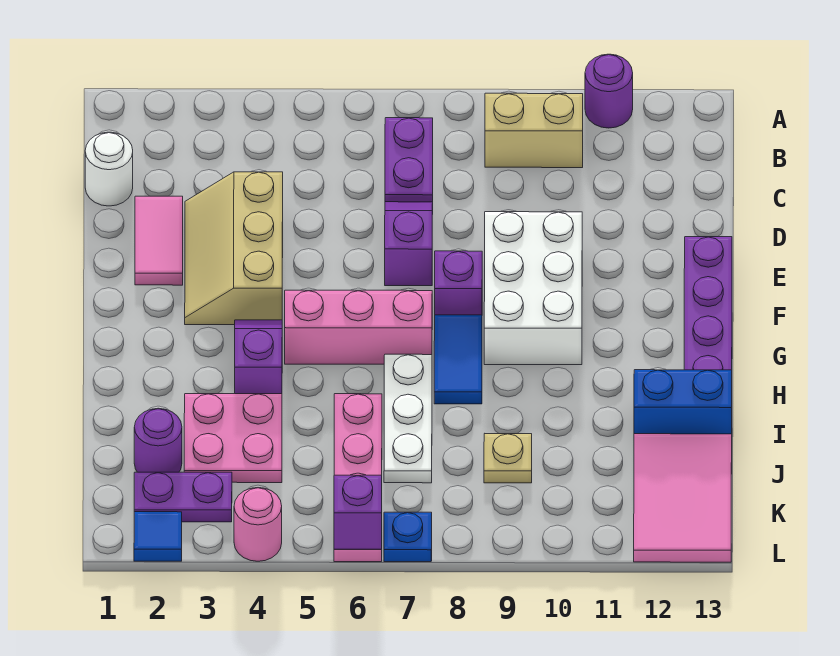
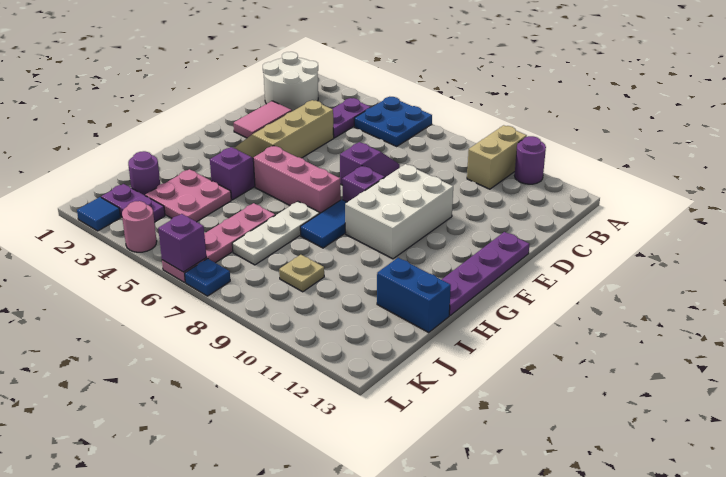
none -> blue plate A5:B6 level 1
purple plate B7:C7 level 1 -> purple plate B4:C4 level 1
tan brick B9:B10 level 1 -> tan brick A10:B10 level 1
white round brick C1 level 1 -> white round brick B1:C2 level 1
pink tile J12:L13 level 1 -> none

